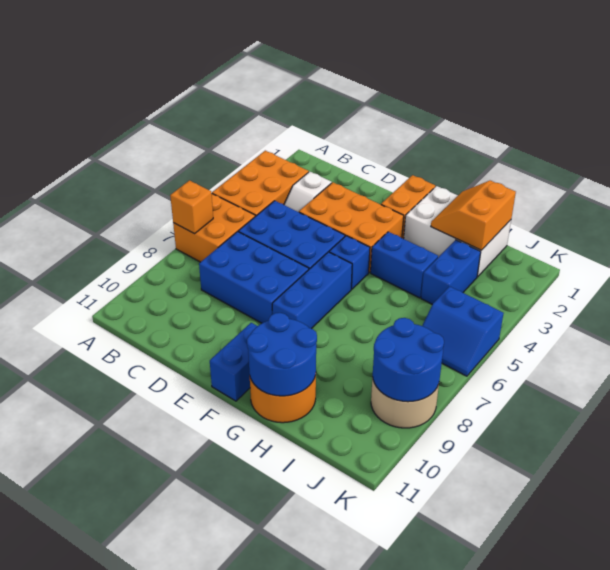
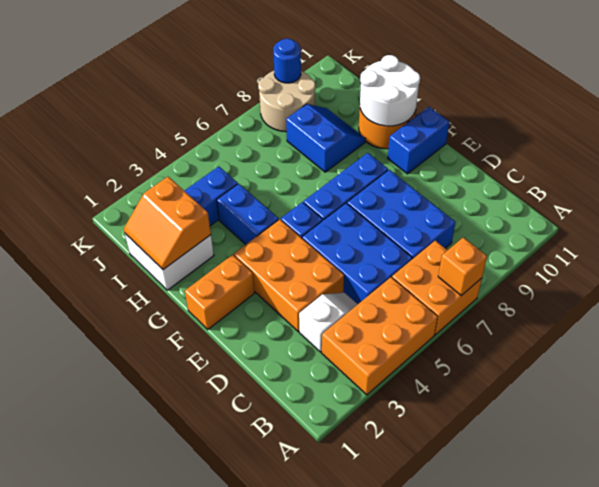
white brick G1:I2 level 1 -> white brick H1:I2 level 1
blue round brick G10:H11 level 2 -> white round brick G10:H11 level 2
orange slope H1:I2 level 2 top I -> orange slope H1:I2 level 2 top 2
blue slope J5:K6 level 1 top 5 -> blue slope H8:I9 level 1 top 8
blue round brick J8:K9 level 2 -> blue round brick K9 level 2

